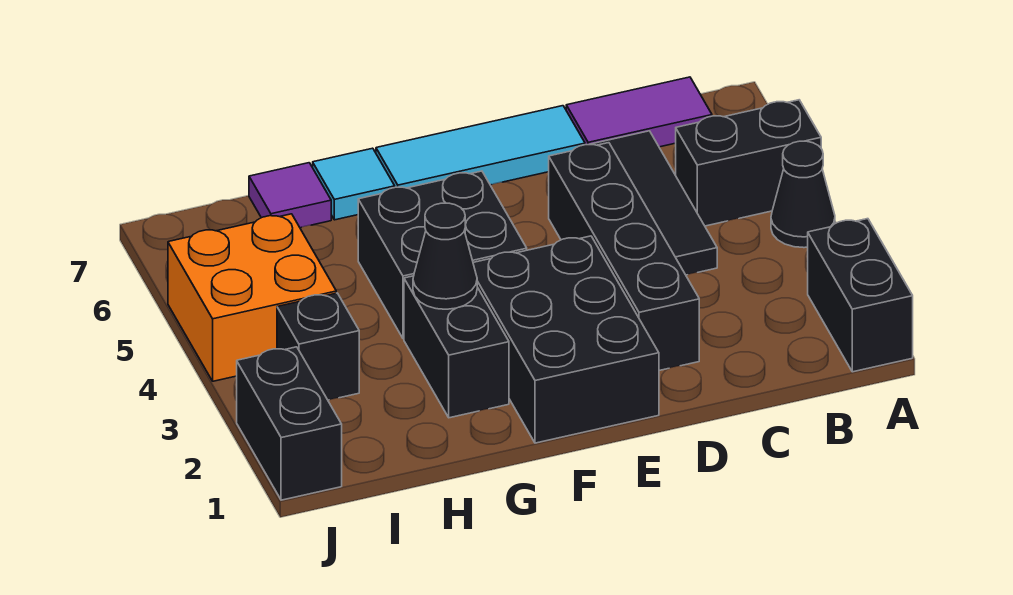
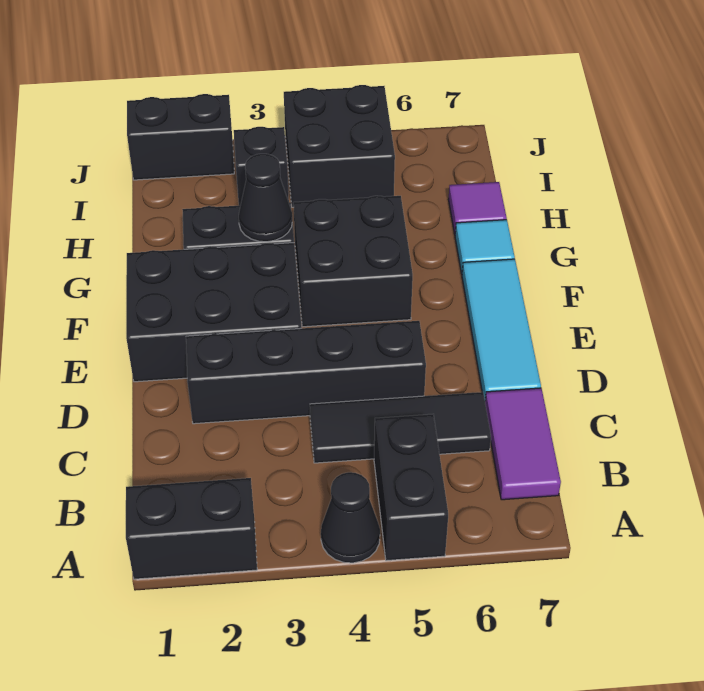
orange brick I4:J5 level 1 -> black brick I4:J5 level 1

